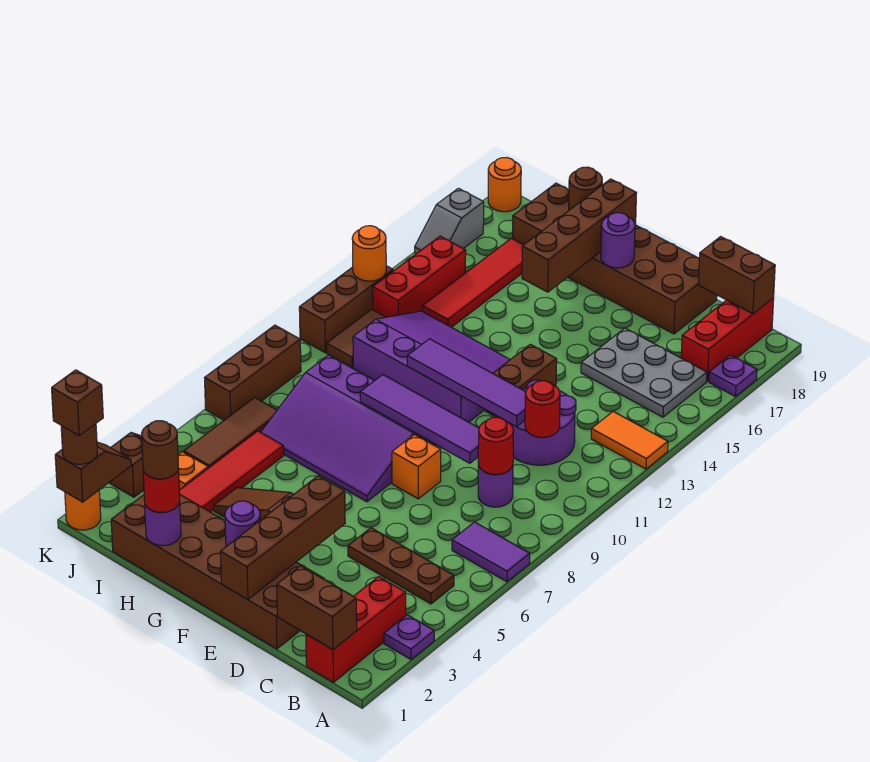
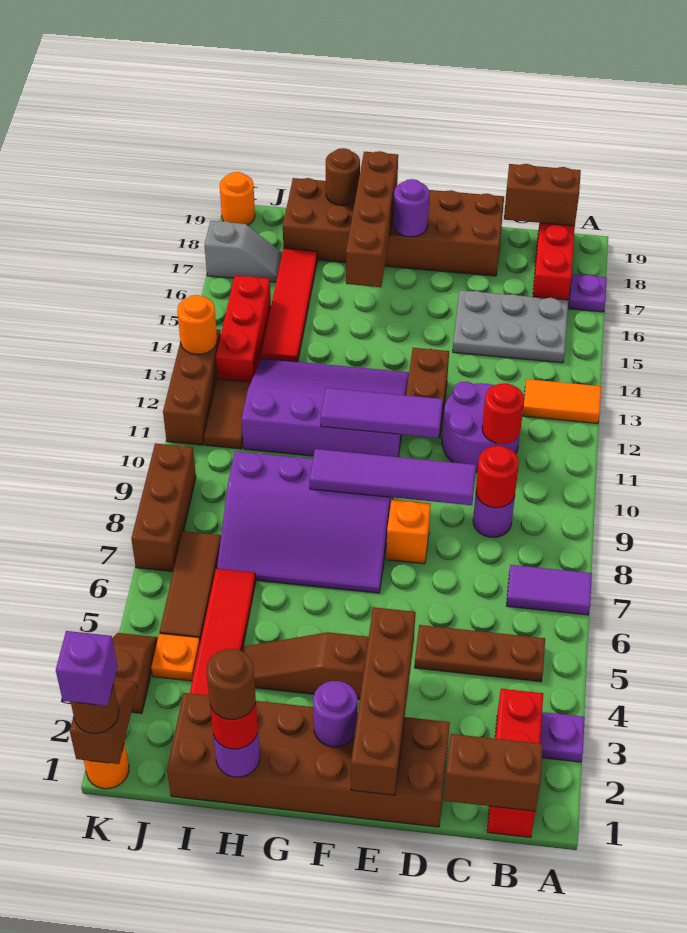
purple tile D11:G11 level 2 -> purple tile E11:G11 level 2
brown brick K1 level 4 -> purple brick K1 level 4
grey slope K16:K17 level 1 top 17 -> grey slope J17:K17 level 1 top K

